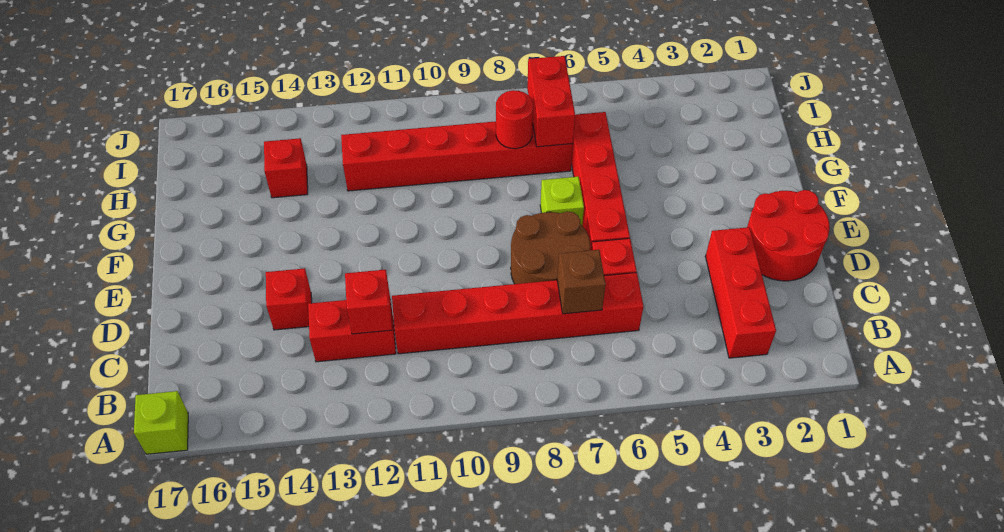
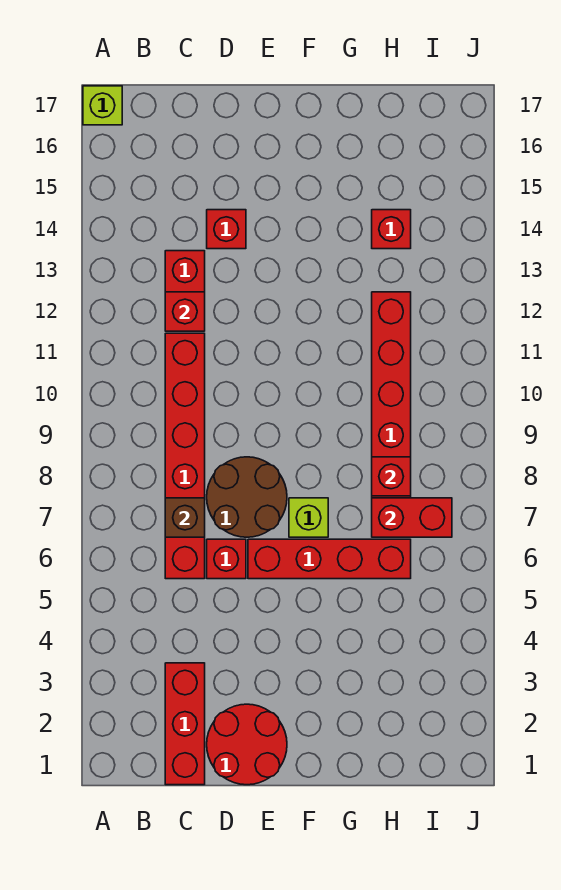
red brick B3:D3 level 1 -> red brick C1:C3 level 1
red round brick H8 level 2 -> red brick H8 level 2

